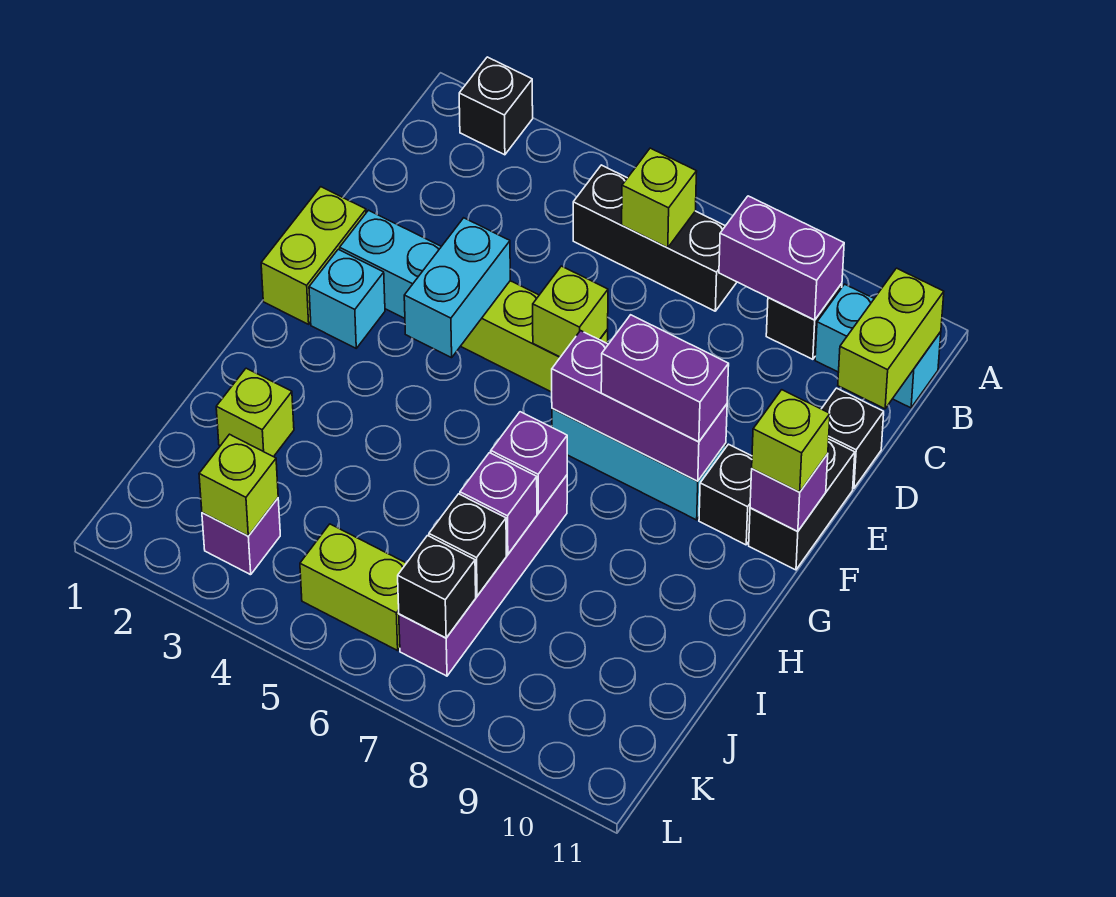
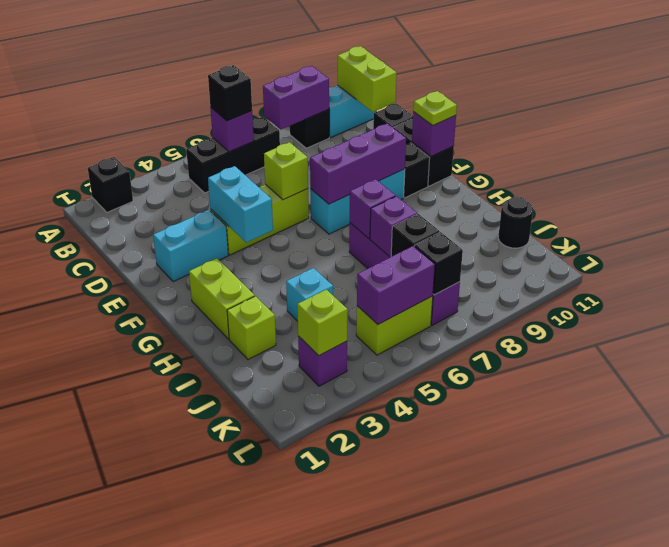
lime brick B6 level 2 -> purple brick B6 level 2
none -> black brick B6 level 3
lime brick E1:F1 level 1 -> lime brick G2:H2 level 1
cyan brick F2 level 1 -> cyan brick I4 level 1
purple brick F8:F9 level 3 -> purple brick K5:K6 level 2
lime brick F11 level 3 -> lime plate F11 level 3
none -> black round brick J11 level 1

